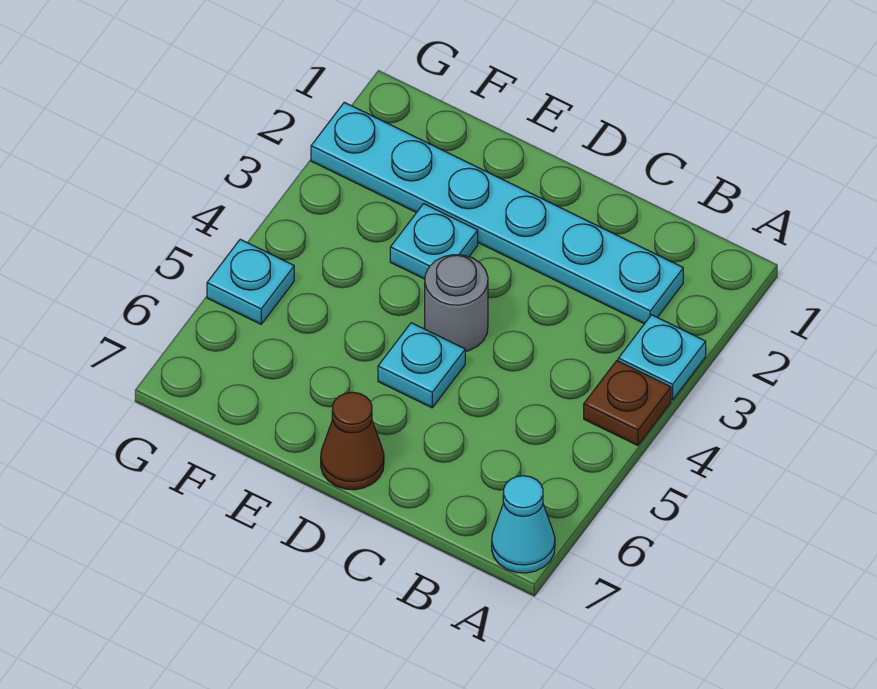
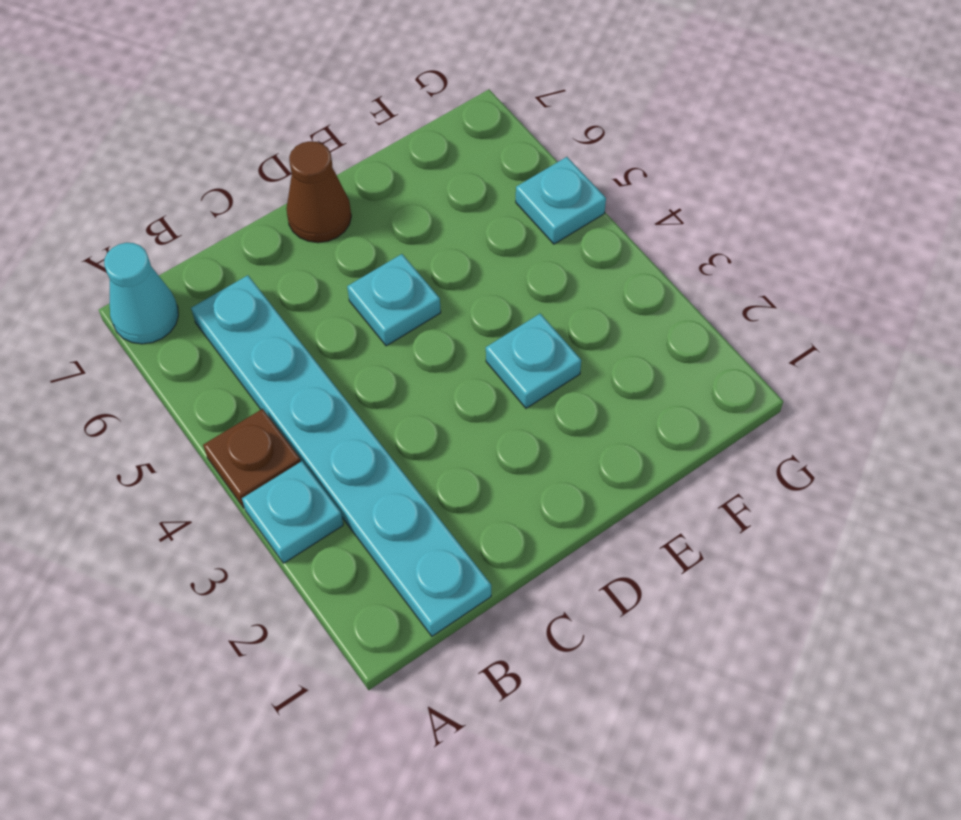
cyan plate B2:G2 level 1 -> cyan plate B1:B6 level 1
grey round brick D4 level 1 -> none

